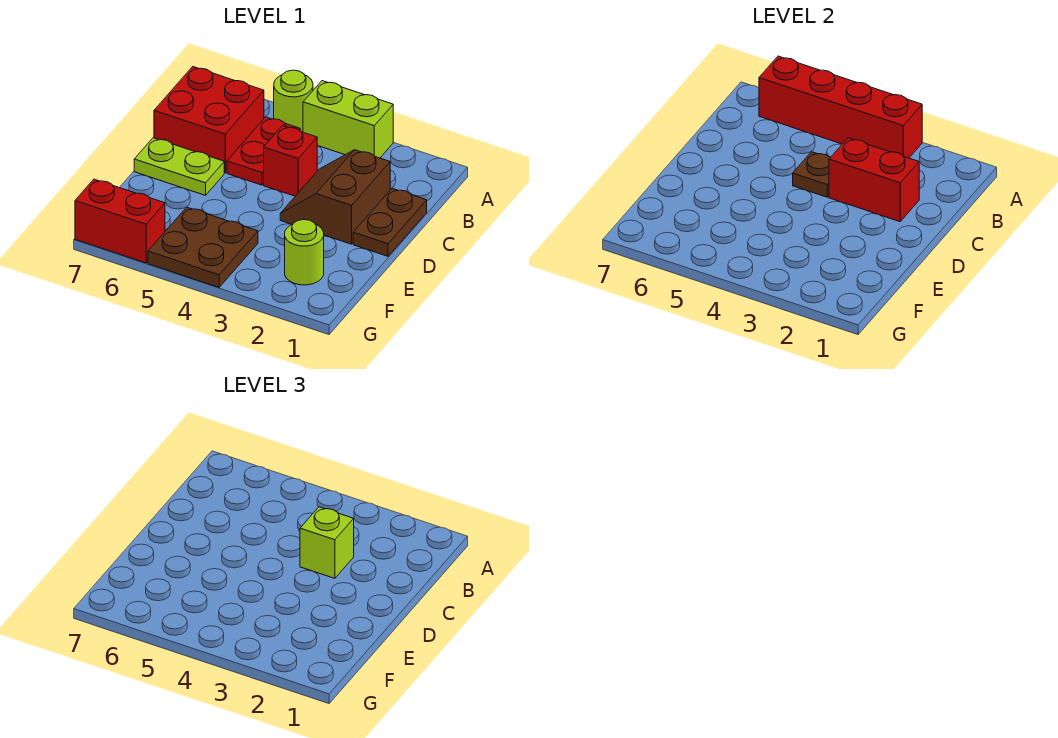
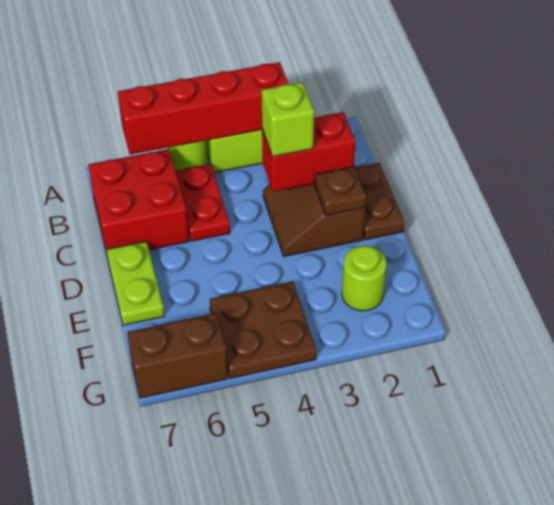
red brick C4 level 1 -> none
brown plate C4 level 2 -> brown plate D2 level 2
lime plate D6:D7 level 1 -> lime plate D7:E7 level 1
red brick G6:G7 level 1 -> brown brick G6:G7 level 1

